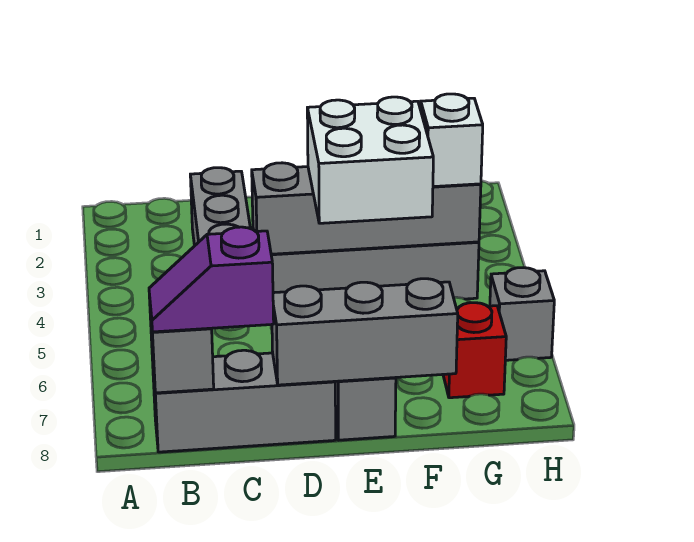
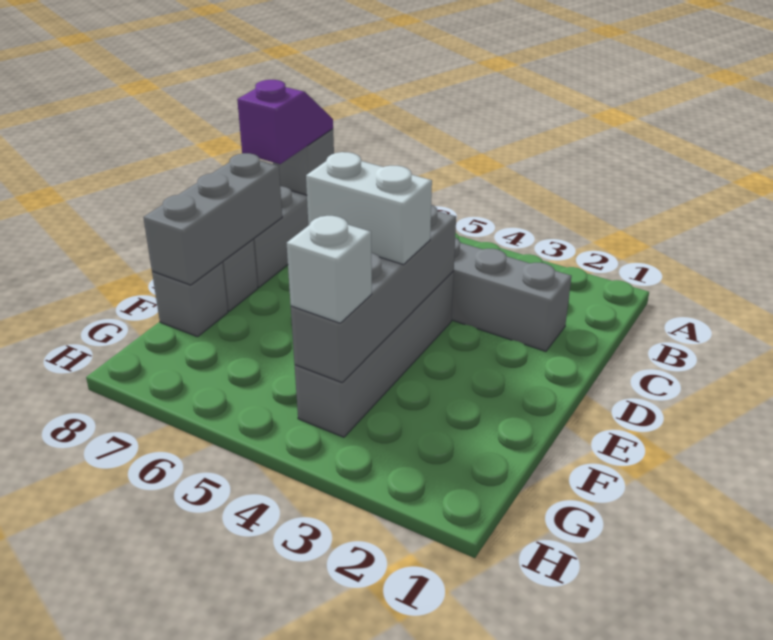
white brick E4:F5 level 3 -> white brick E4:E5 level 3
red brick G7 level 1 -> none
grey brick H6 level 1 -> grey brick F8 level 1

